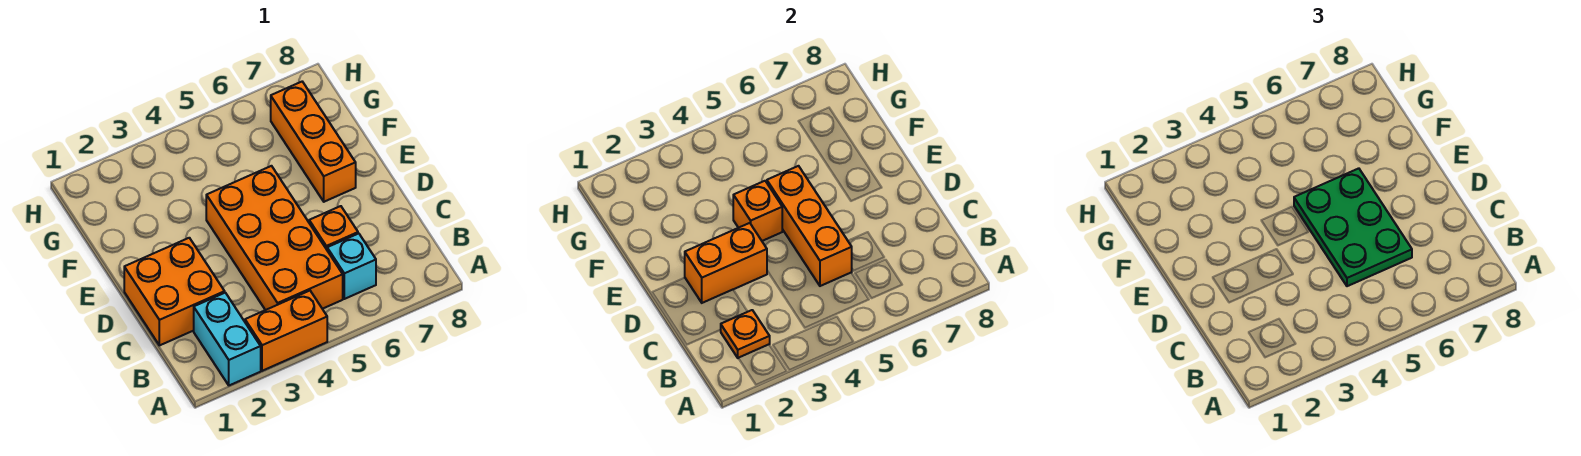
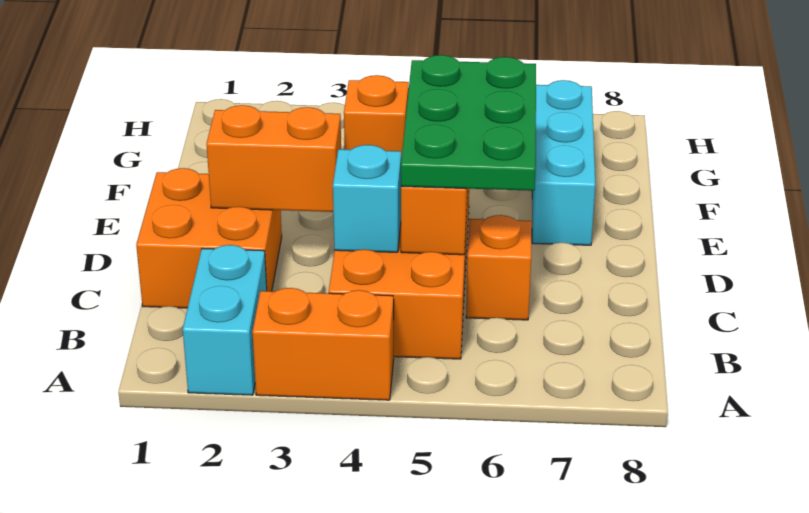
orange plate B2 level 2 -> none
cyan brick B6 level 1 -> cyan brick C4 level 2
orange brick E7:G7 level 1 -> cyan brick E7:G7 level 1

